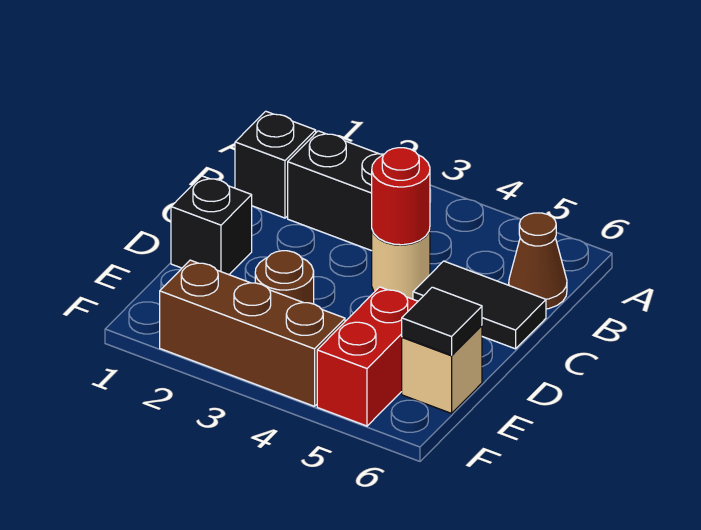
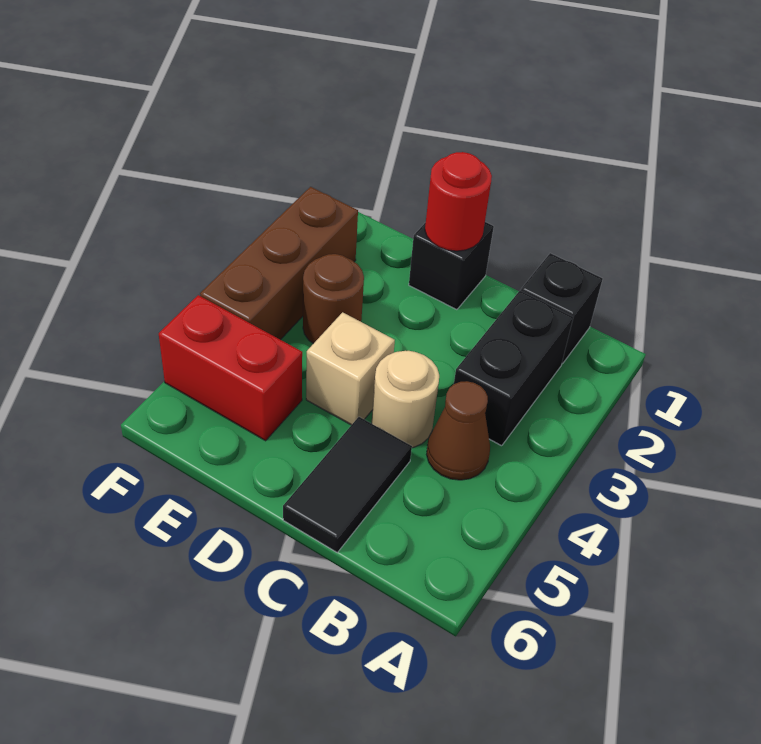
brown cone B6 level 1 -> brown cone B4 level 1
red round brick C4 level 2 -> red round brick D1 level 2
tan brick E6 level 1 -> tan brick D4 level 1
black tile E6 level 2 -> none

